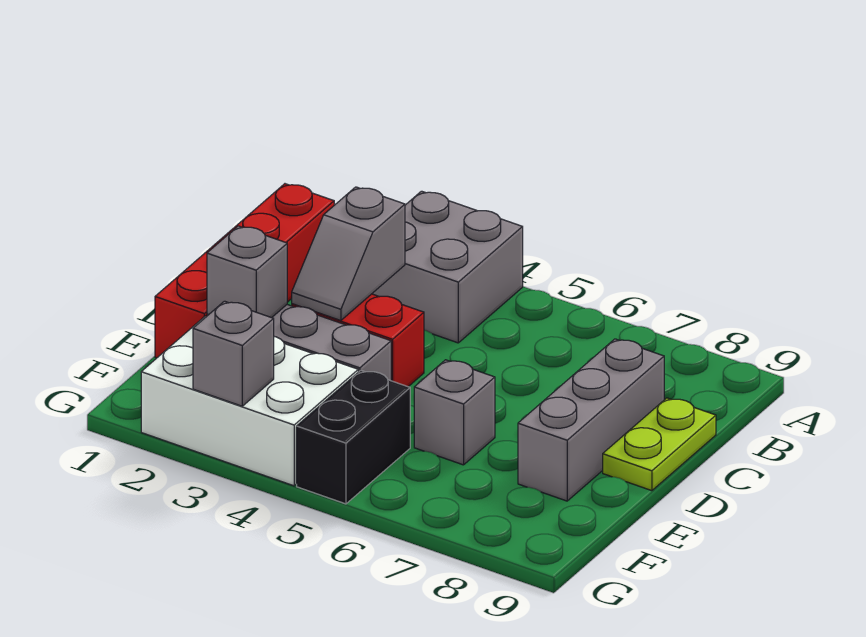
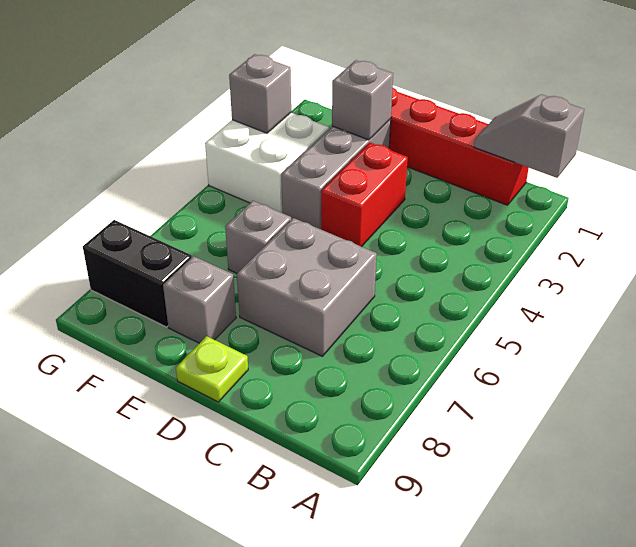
grey brick A3:B4 level 1 -> grey brick C6:D7 level 1
grey slope C3:D3 level 2 top C -> grey slope A1:B1 level 2 top A
grey brick C8:E8 level 1 -> grey brick E8 level 1
lime plate C9:D9 level 1 -> lime plate D9 level 1
white brick F2:G4 level 1 -> white brick F3:G4 level 1
black brick F5:G5 level 1 -> black brick F8:G8 level 1

